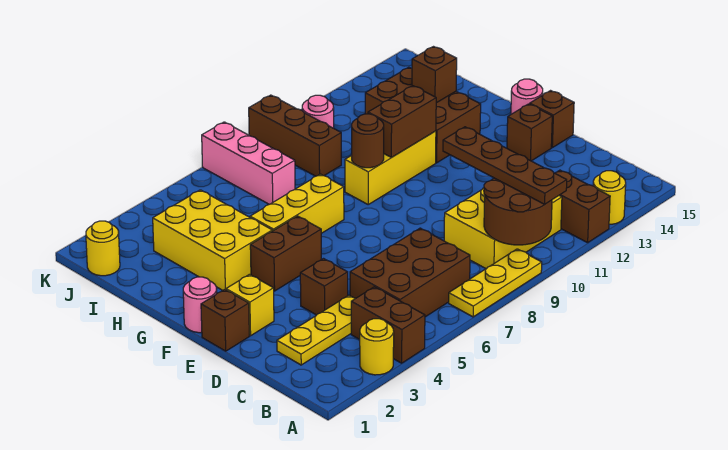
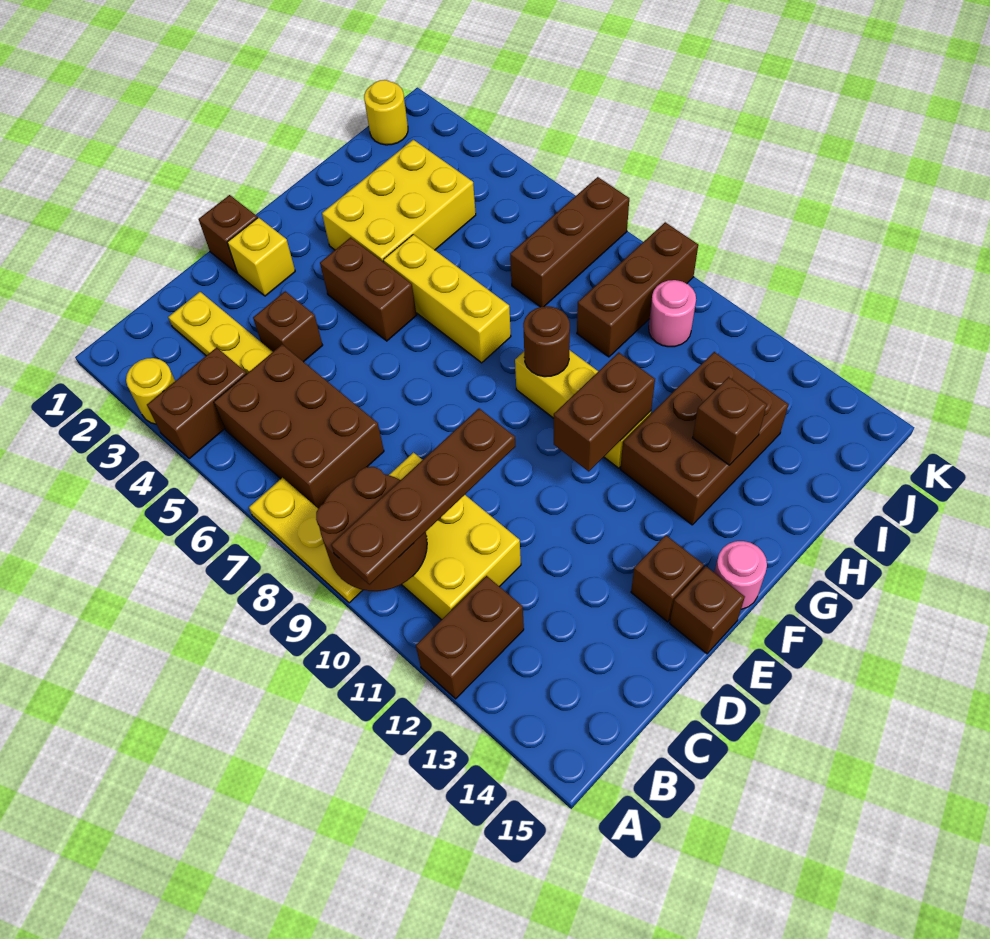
yellow round brick A13 level 1 -> none
pink round brick F1 level 1 -> none
brown brick G10:G11 level 2 -> brown brick F11:G11 level 2
pink brick I7:K7 level 1 -> brown brick I7:K7 level 1

